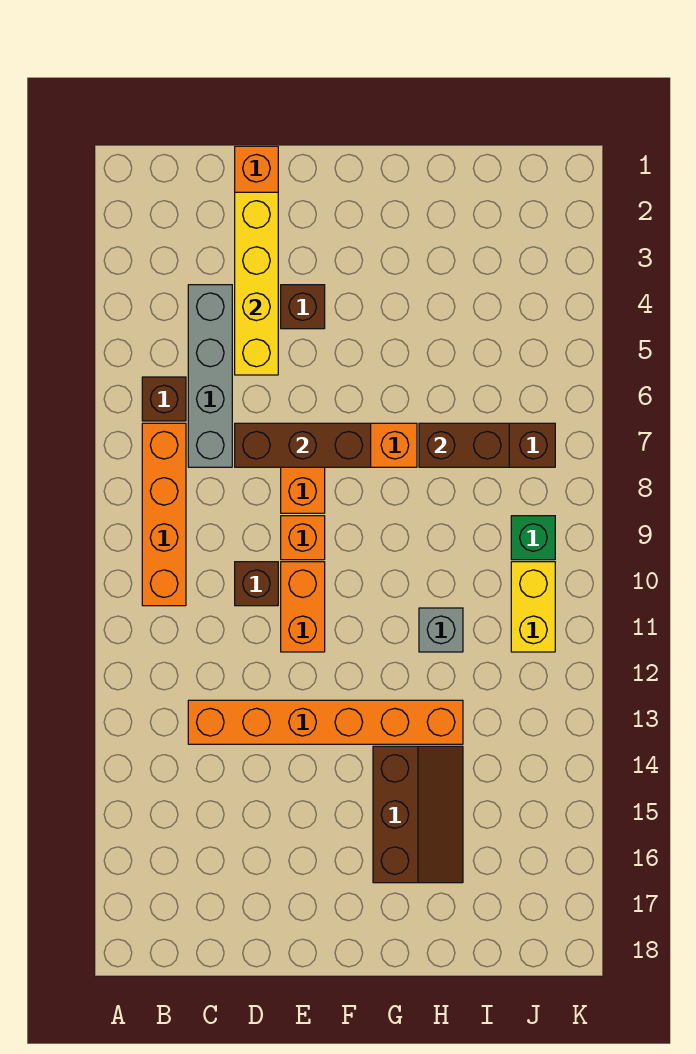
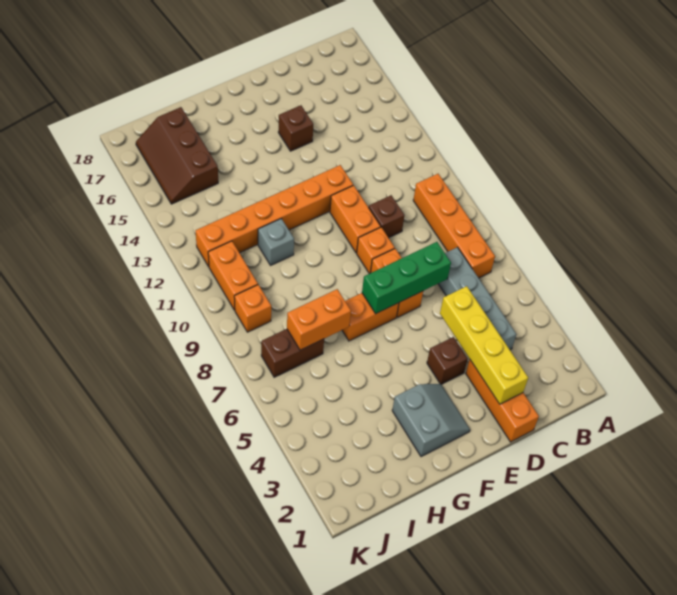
brown brick B6 level 1 -> brown brick E15 level 1
orange brick C13:H13 level 1 -> orange brick E12:J12 level 1
brown brick D7:F7 level 2 -> green brick D7:F7 level 2
none -> grey slope F2:G3 level 1 top G
brown slope G14:H16 level 1 top G -> brown slope I15:J17 level 1 top I
brown brick H7:I7 level 2 -> orange brick H7:I7 level 2
green brick J9 level 1 -> orange brick J9 level 1
yellow brick J10:J11 level 1 -> orange brick J10:J11 level 1

